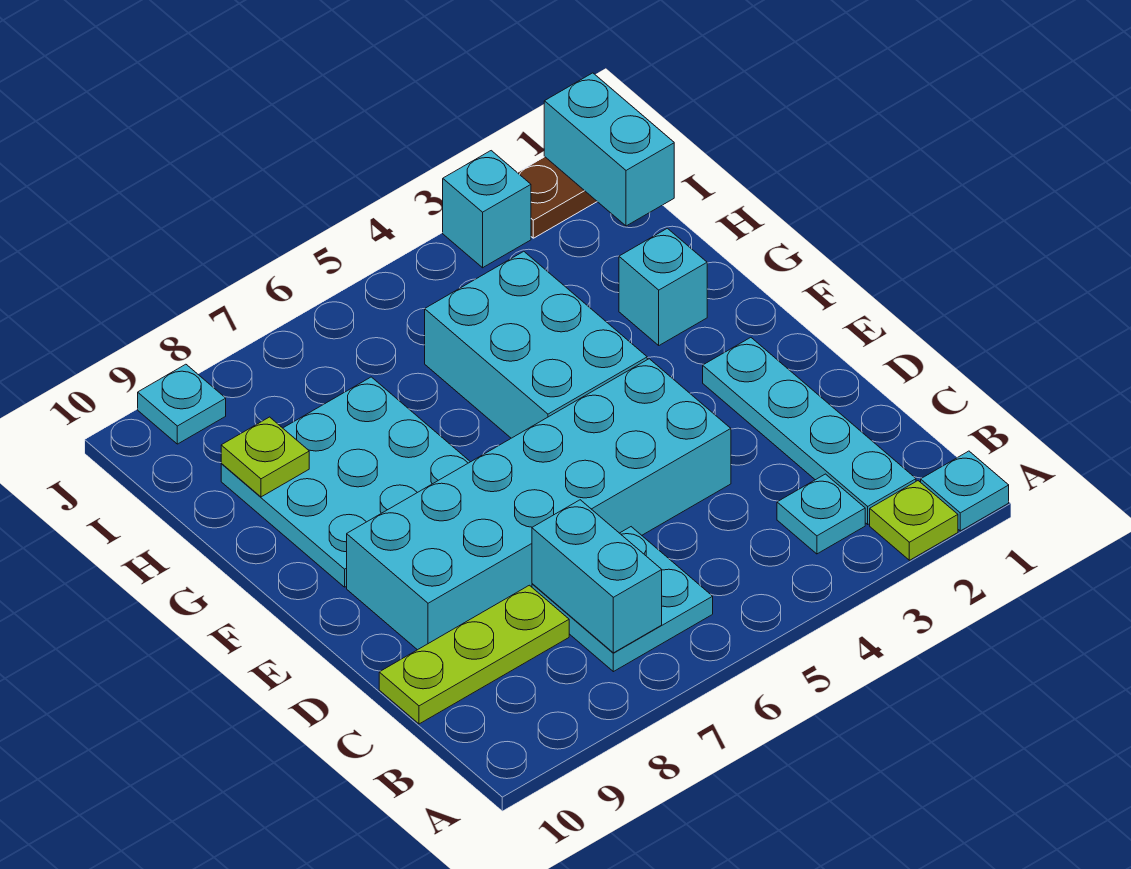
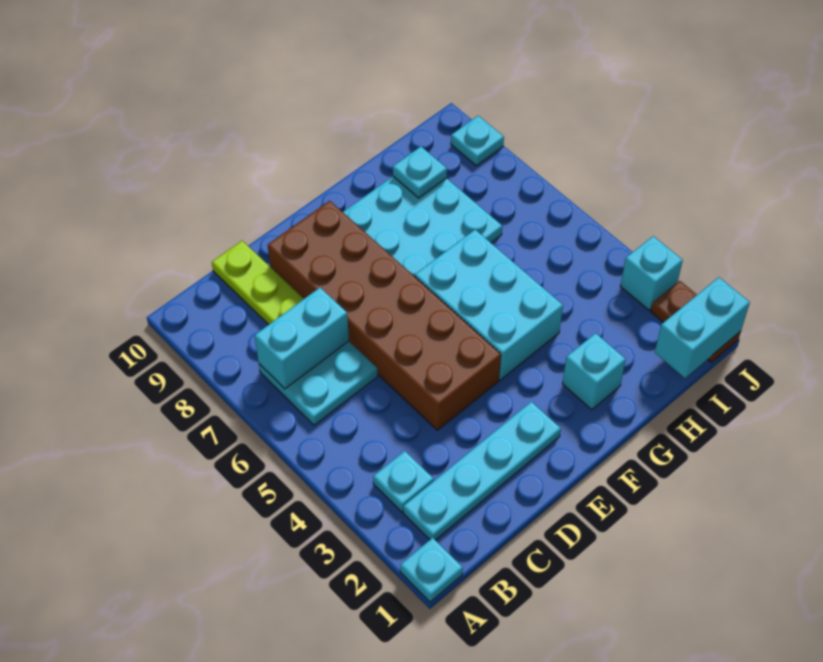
lime plate A2 level 1 -> none
cyan brick D4:E9 level 1 -> brown brick D4:E9 level 1
cyan brick F4:H5 level 1 -> cyan brick F4:G6 level 1
lime plate H9 level 2 -> cyan plate H9 level 2

